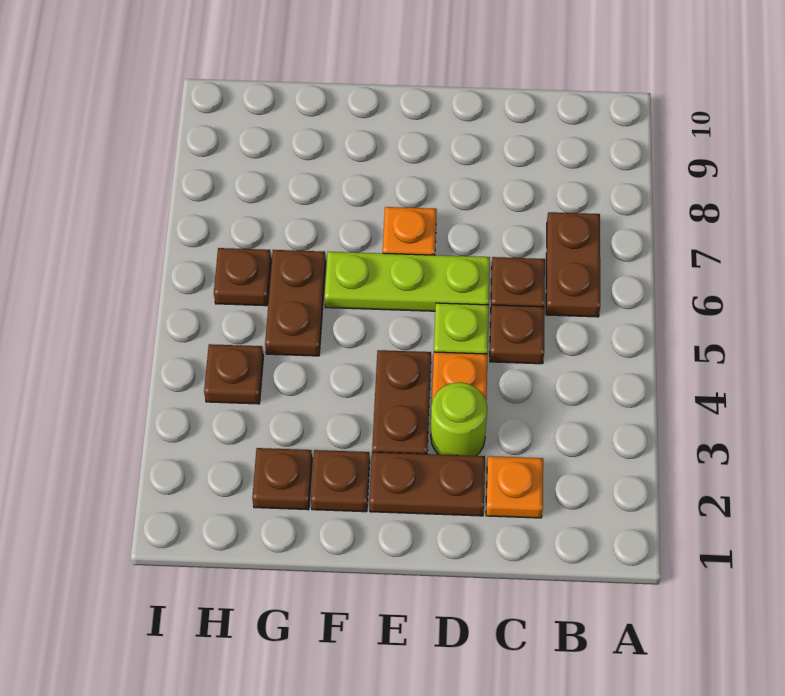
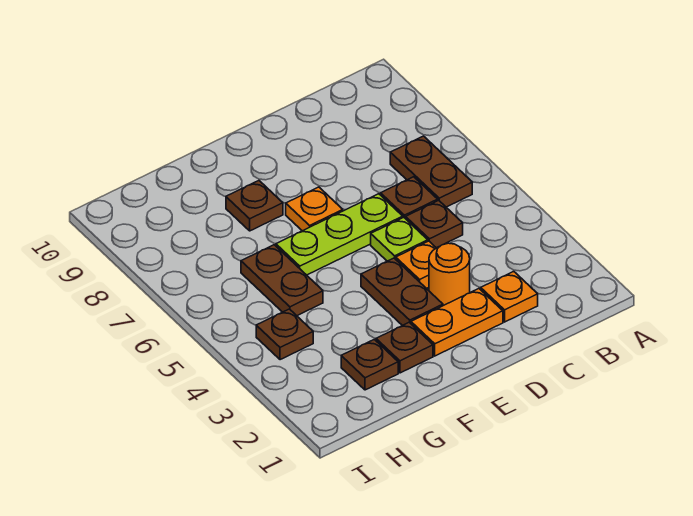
brown plate D2:E2 level 1 -> orange plate D2:E2 level 1
lime round brick D3 level 1 -> orange round brick D3 level 1
brown plate H6 level 1 -> brown plate F8 level 1

